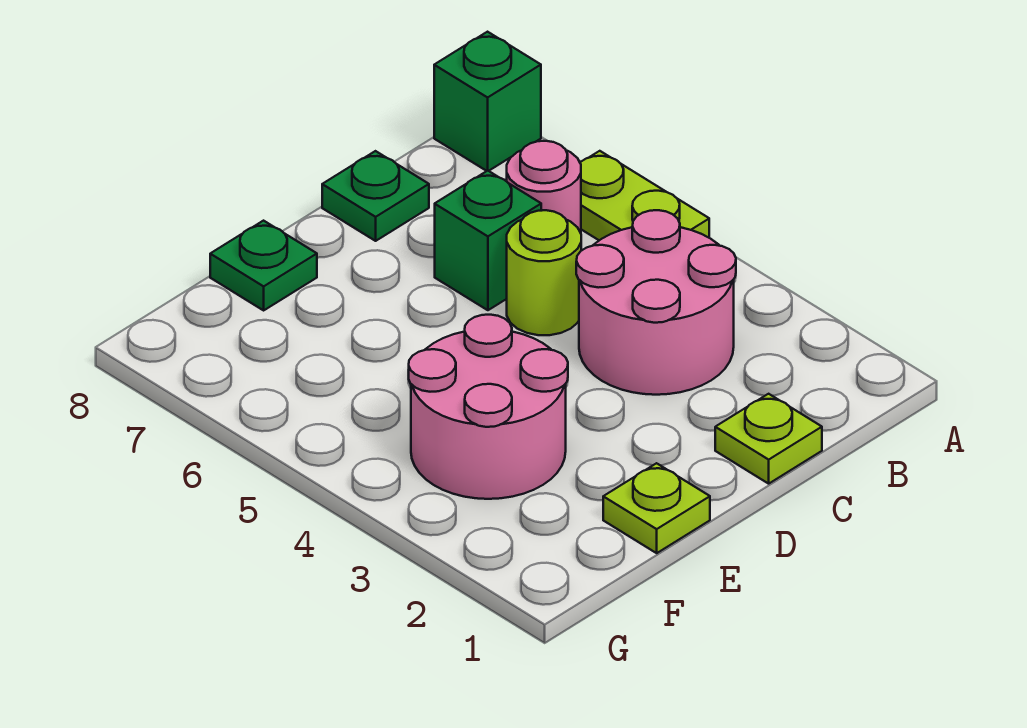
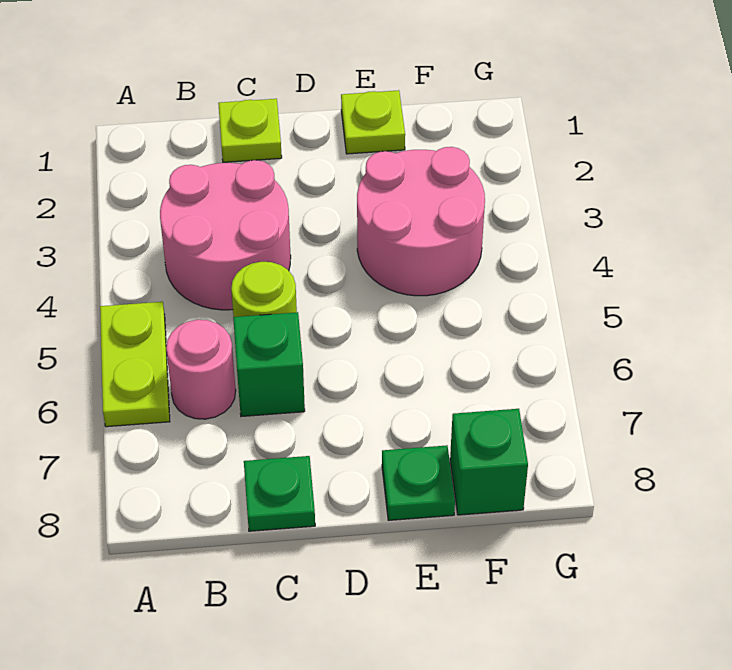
green brick A8 level 1 -> green brick F8 level 1

